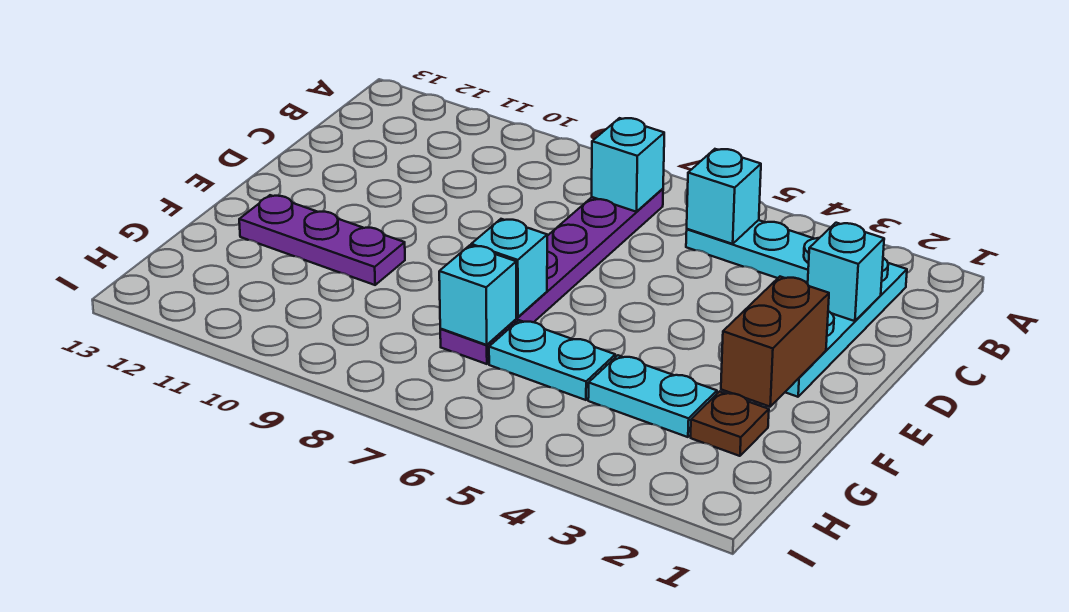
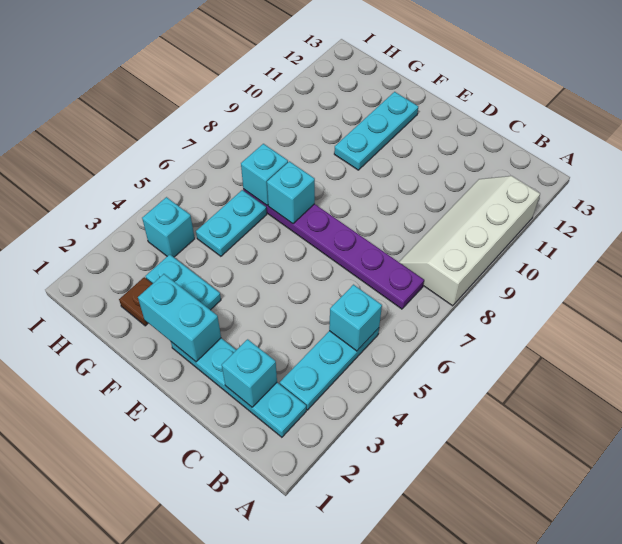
none -> white slope A8:B11 level 1 top A
cyan brick B7 level 2 -> cyan brick H4 level 1
brown brick E2:F2 level 2 -> cyan brick E2:F2 level 2
purple plate F10:F12 level 1 -> cyan plate F10:F12 level 1
cyan plate G3:G4 level 1 -> cyan plate F3:G3 level 1

